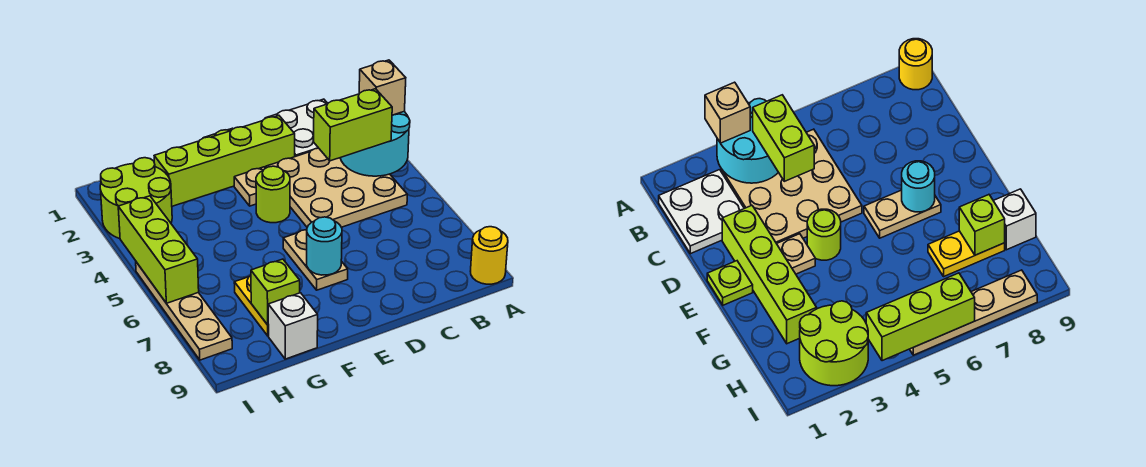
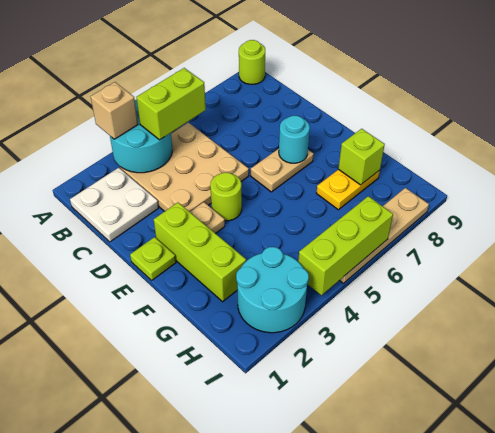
yellow round brick A9 level 1 -> lime round brick A9 level 1
lime brick B4:C4 level 3 -> lime brick B4:B5 level 3
lime brick D2:G2 level 1 -> lime brick E2:G2 level 1
white brick G9 level 1 -> none
lime round brick H2:I3 level 1 -> cyan round brick H2:I3 level 1

